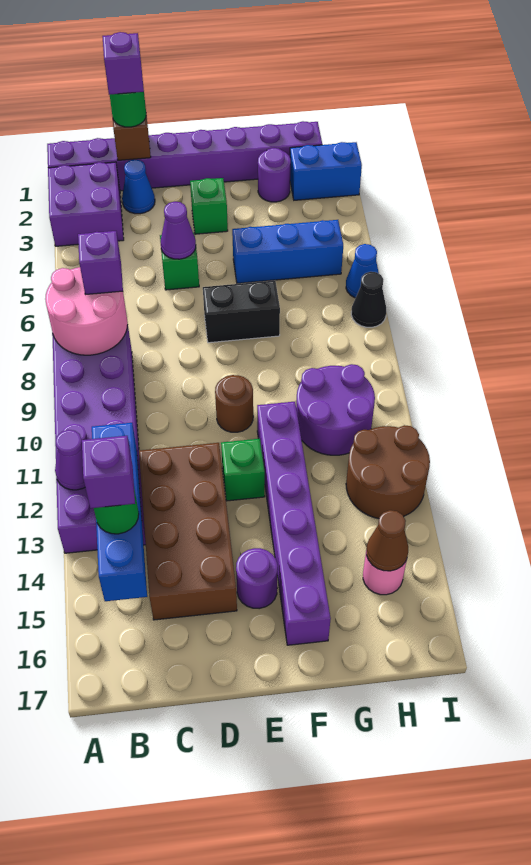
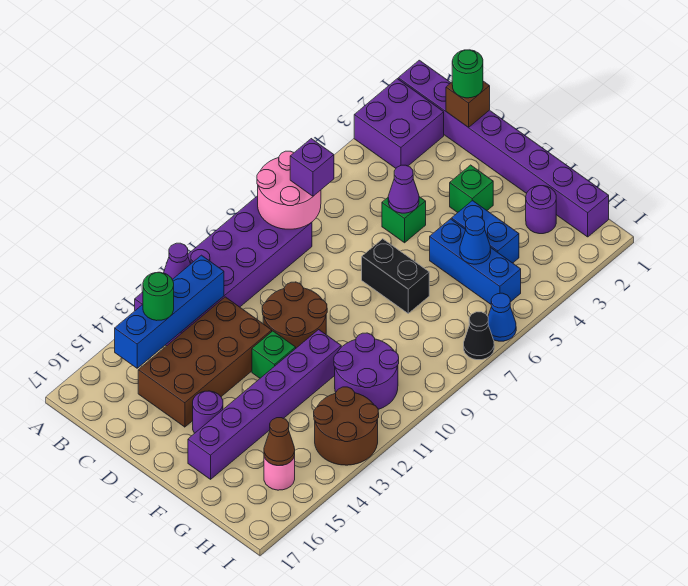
purple brick B14 level 4 -> none
purple brick C1 level 4 -> none
blue cone C2 level 1 -> blue cone G5 level 2
brown round brick E10 level 1 -> brown round brick D10:E11 level 1
blue brick H2:I2 level 1 -> blue brick F4:G4 level 1

